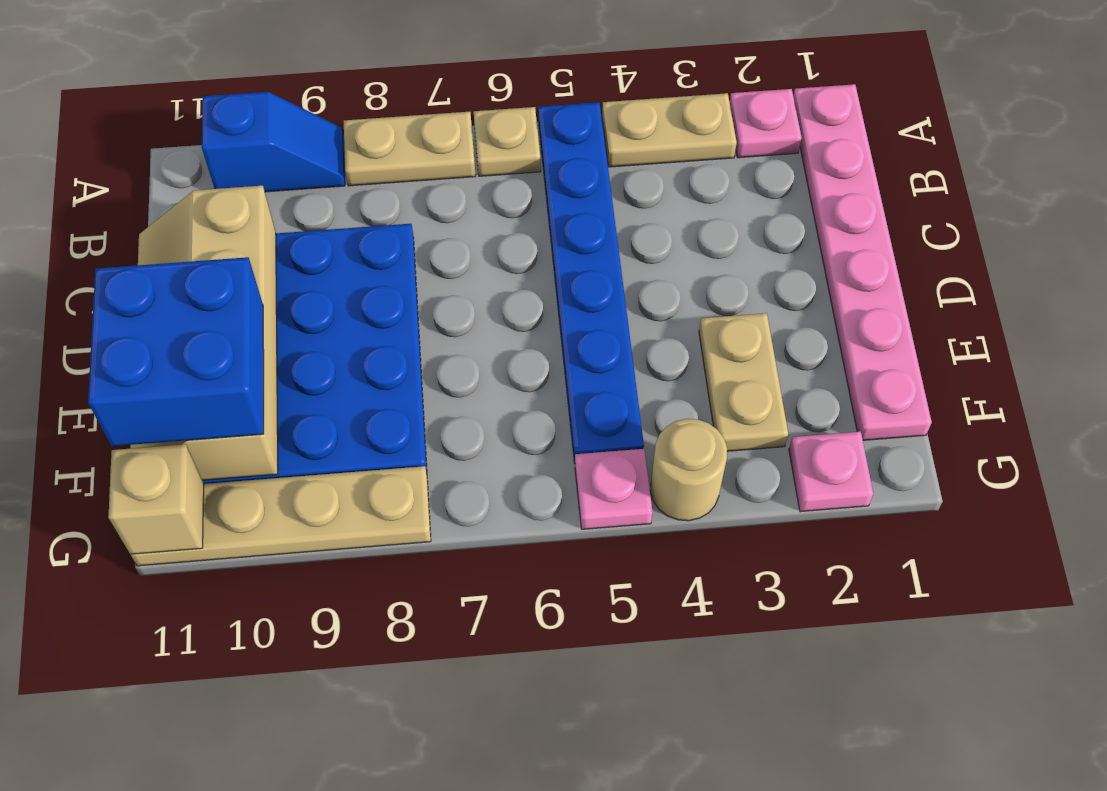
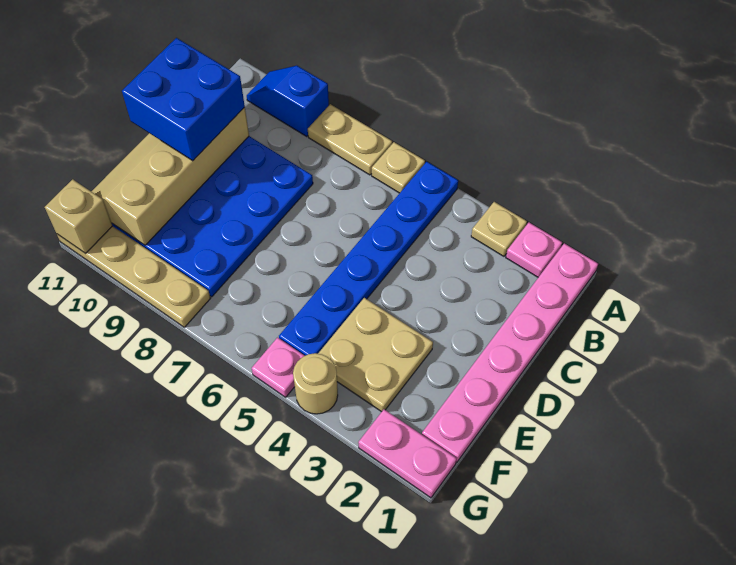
tan plate A3:A4 level 1 -> tan plate A3 level 1
blue slope A9:A10 level 1 top 10 -> blue slope A9:A10 level 1 top 9
tan plate E3:F3 level 1 -> tan plate E3:F4 level 1
blue brick E10:F11 level 3 -> blue brick C10:D11 level 3
pink plate G2 level 1 -> pink plate G1:G2 level 1

